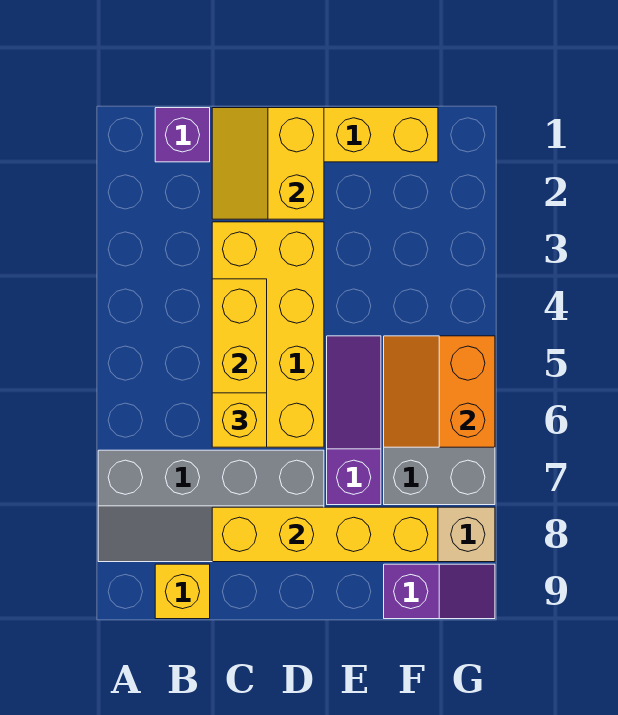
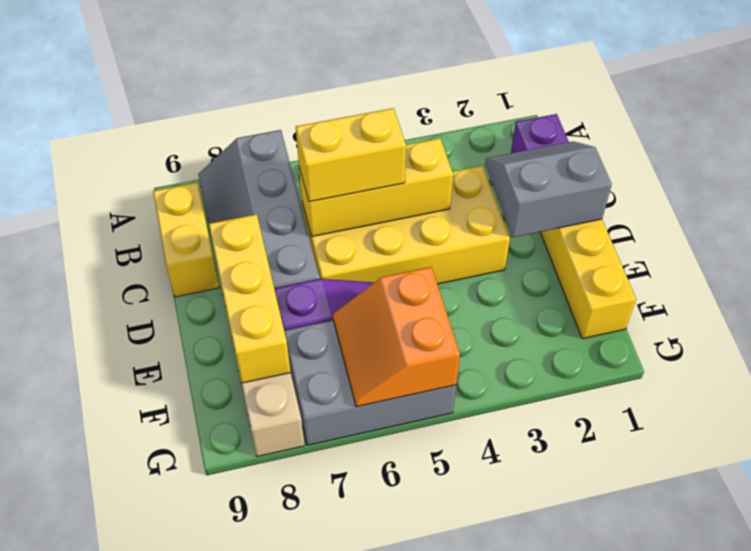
yellow brick B9 level 1 -> yellow brick B9:C9 level 1
yellow slope C1:D2 level 2 top D -> grey slope C1:D2 level 2 top D
yellow brick C6 level 3 -> yellow brick C5:C6 level 3
yellow brick C8:F8 level 2 -> yellow brick D8:F8 level 2
orange slope F5:G6 level 2 top G -> orange slope F5:G6 level 2 top 5
purple slope F9:G9 level 1 top F -> none

